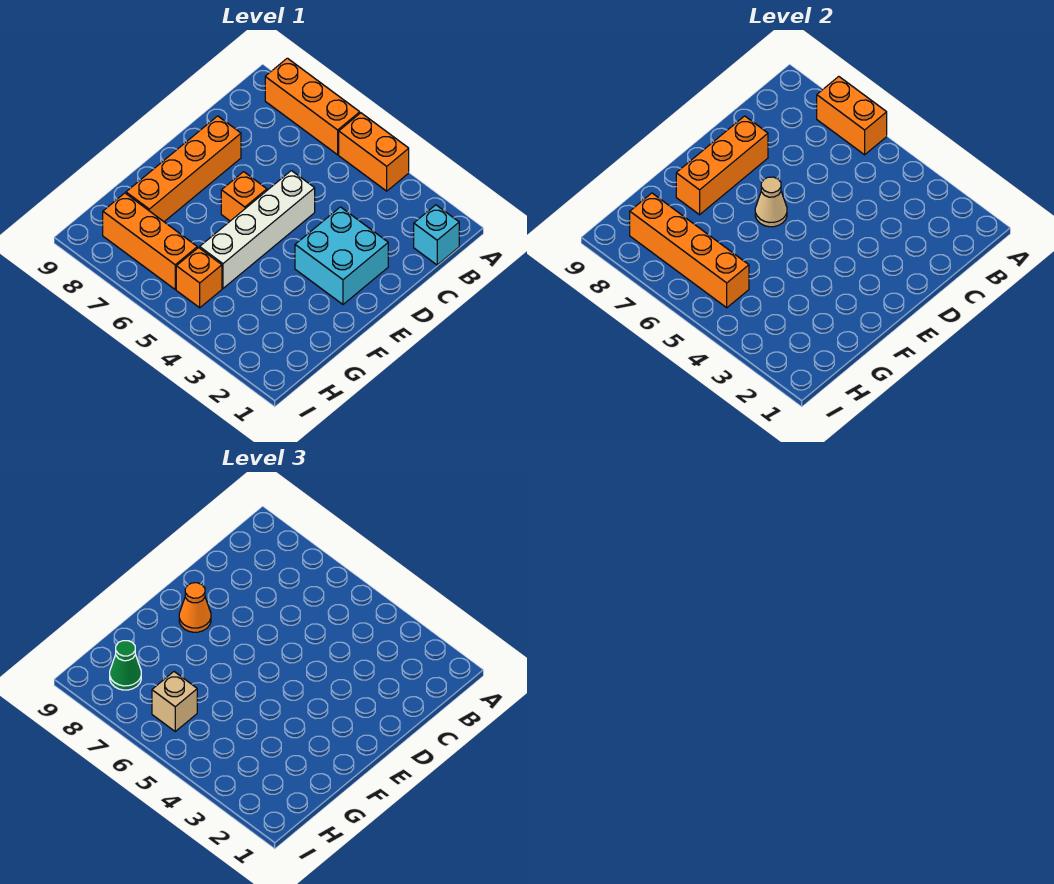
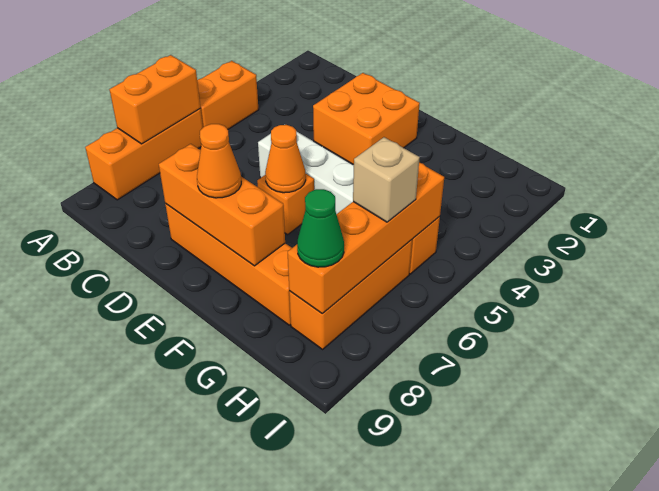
cyan brick B1 level 1 -> none
cyan brick D2:E3 level 1 -> orange brick D2:E3 level 1
tan cone E6 level 2 -> orange cone E6 level 2

